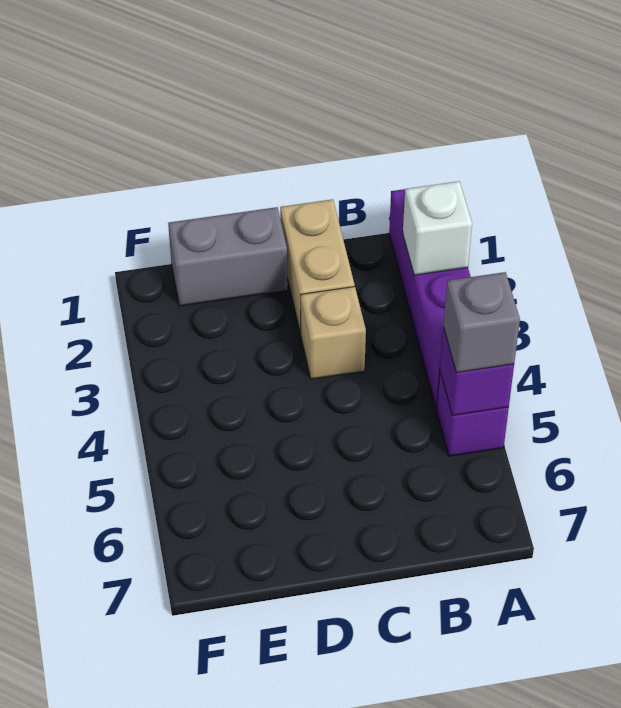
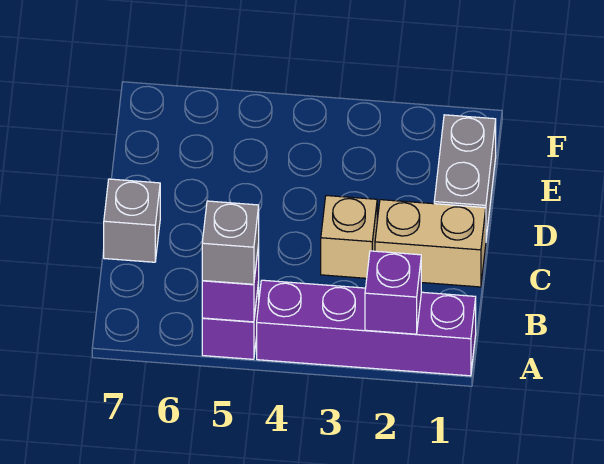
white brick A2 level 2 -> purple brick A2 level 2
none -> grey brick C7 level 1

